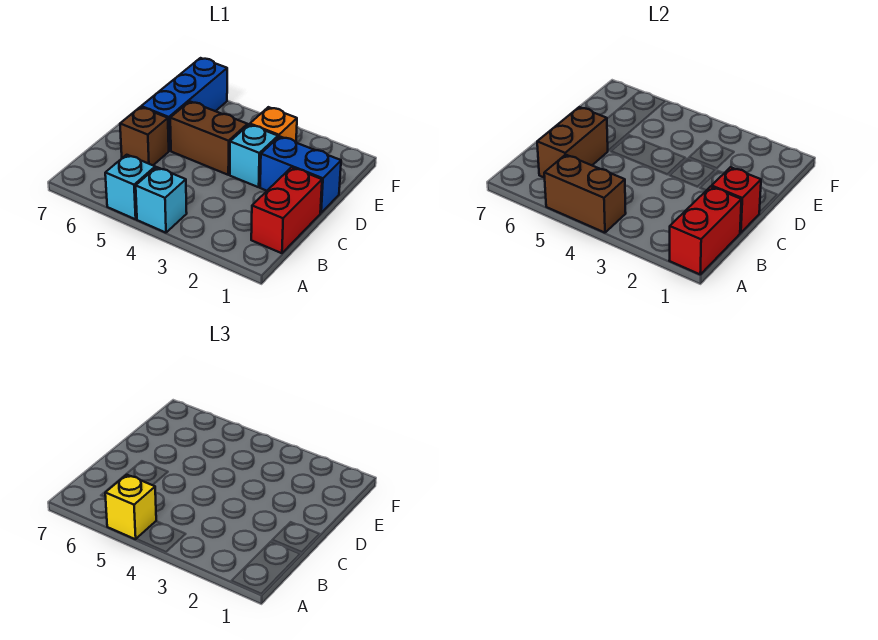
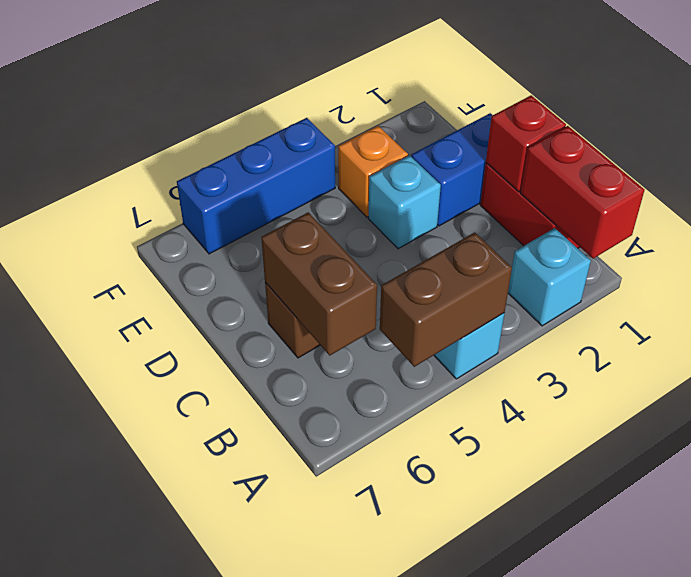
cyan brick A5 level 1 -> cyan brick A2 level 1
yellow brick A5 level 3 -> none
brown brick D4:D5 level 1 -> none
blue brick D6:F6 level 1 -> blue brick F4:F6 level 1

